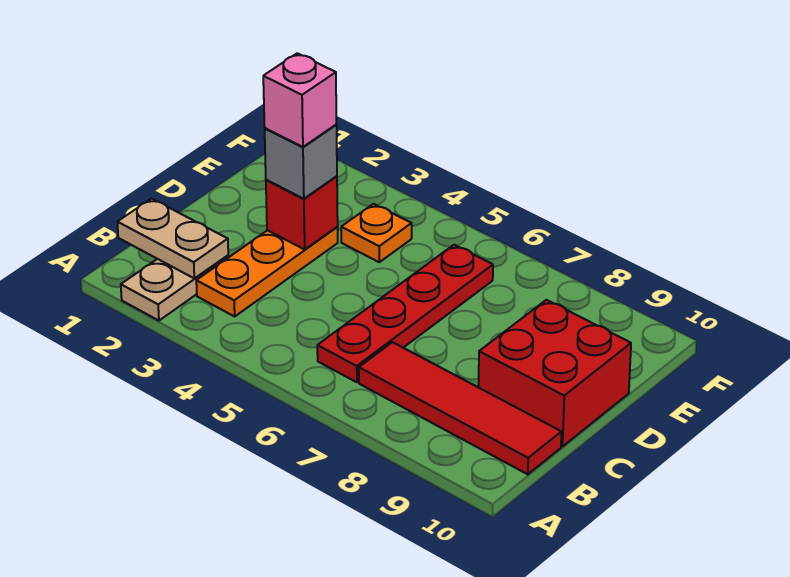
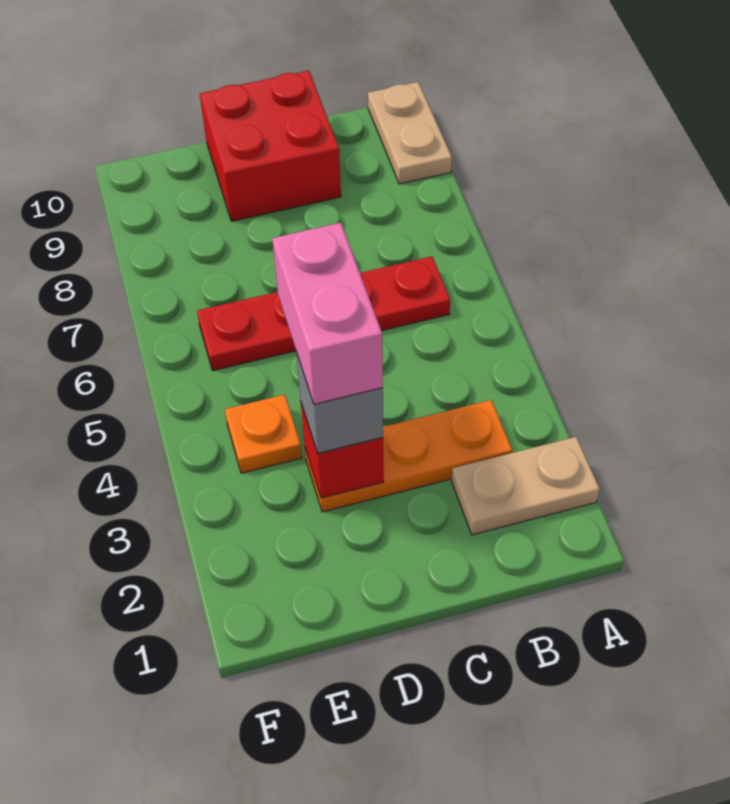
tan plate B1:B2 level 2 -> tan plate A9:A10 level 1
red tile B7:B10 level 1 -> none
pink brick D3 level 4 -> pink brick D3:D4 level 4

